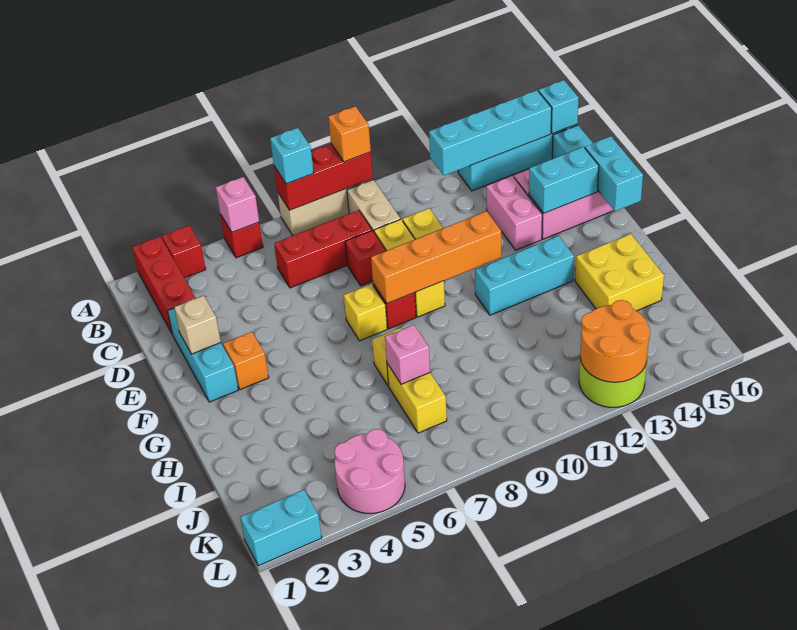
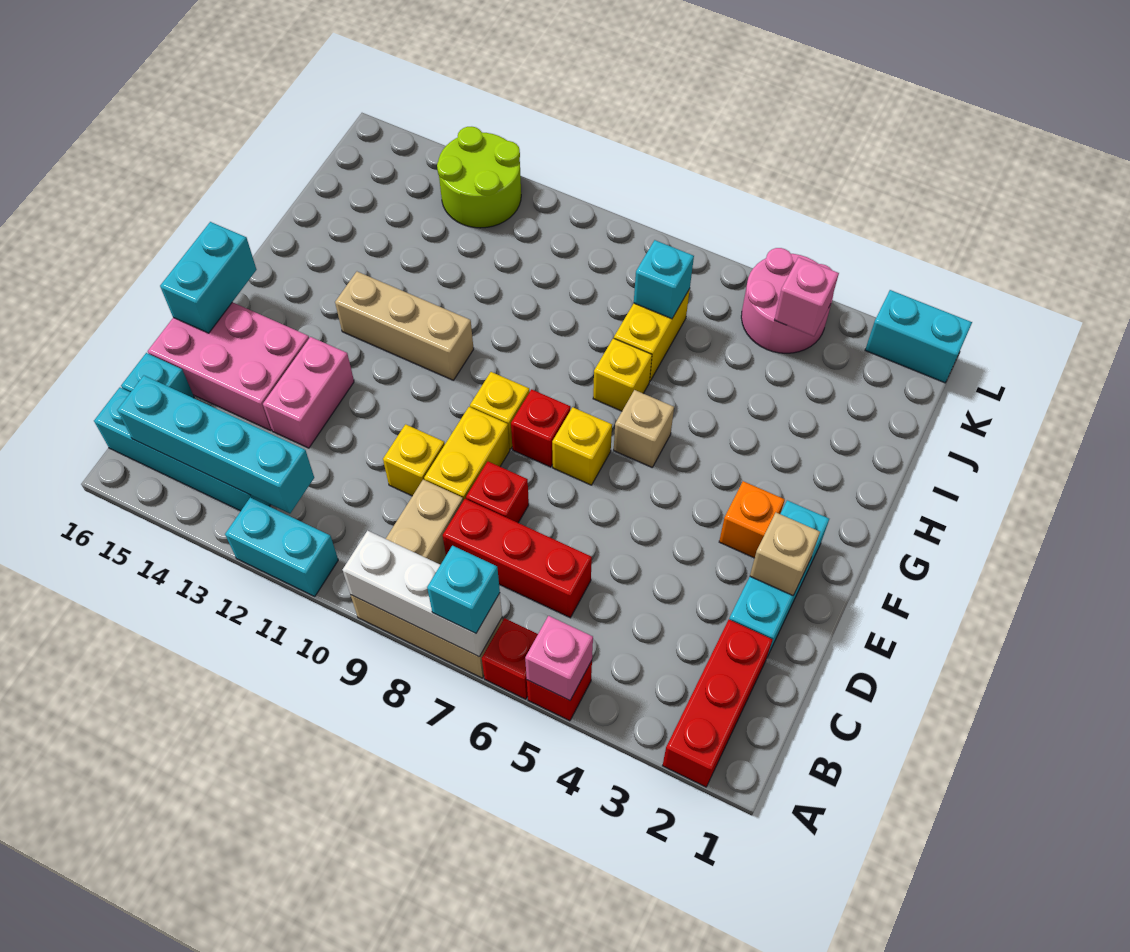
red brick A3 level 1 -> red brick A6 level 1
red brick A7:A9 level 2 -> white brick A7:A9 level 2
orange brick A9 level 3 -> none
cyan brick B16 level 2 -> cyan brick J7 level 2
cyan brick E14:E15 level 2 -> cyan brick A11:A12 level 1
orange brick F8:F11 level 2 -> none
none -> tan brick G6 level 1
cyan brick G11:G13 level 1 -> tan brick G11:G13 level 1
yellow brick H14:I15 level 1 -> none
pink brick I7 level 2 -> pink brick K4 level 2
orange round brick K12:L13 level 2 -> none

